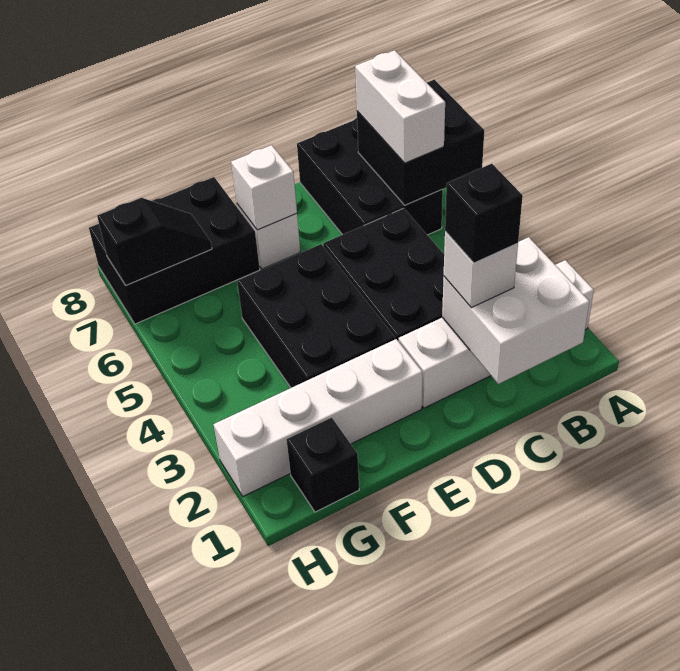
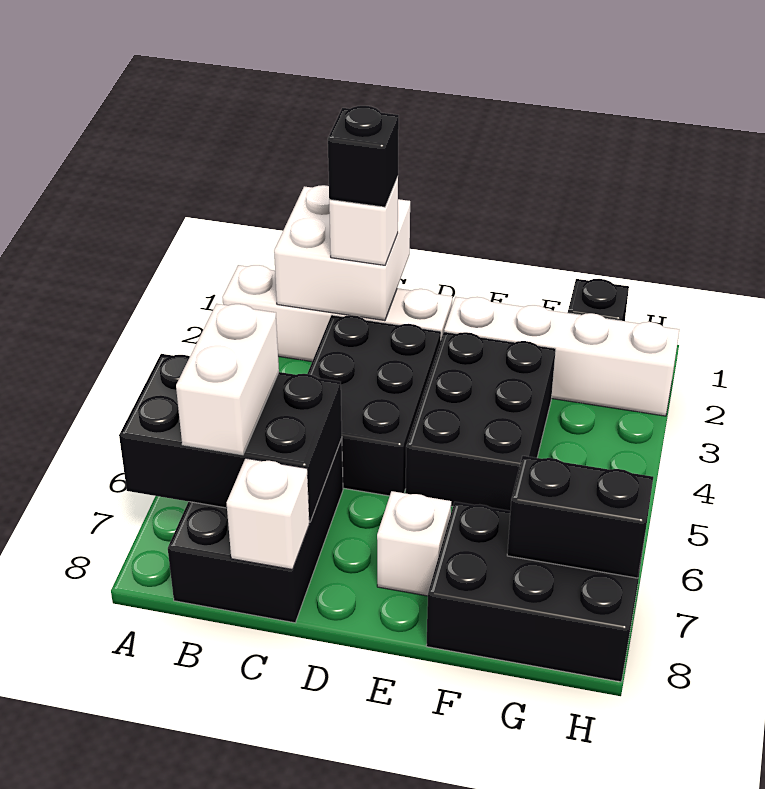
black brick A6:B7 level 2 -> black brick A6:C7 level 2
white brick E7 level 2 -> white brick C8 level 2
black slope G7:H7 level 2 top H -> black brick G7:H7 level 2

